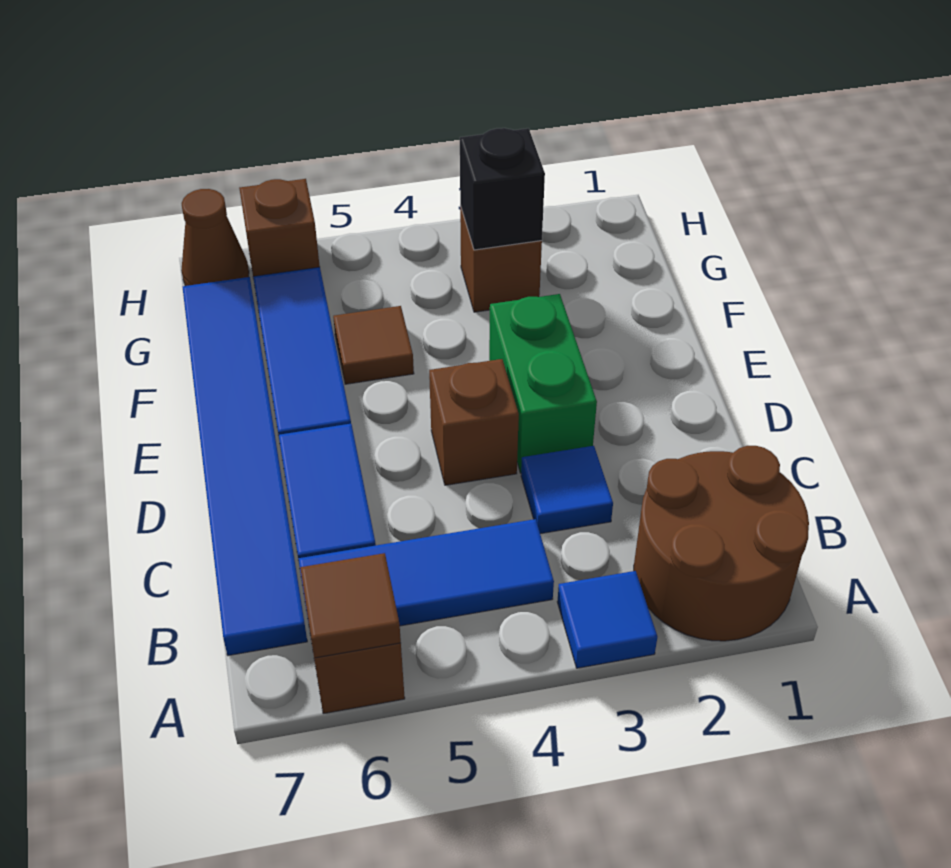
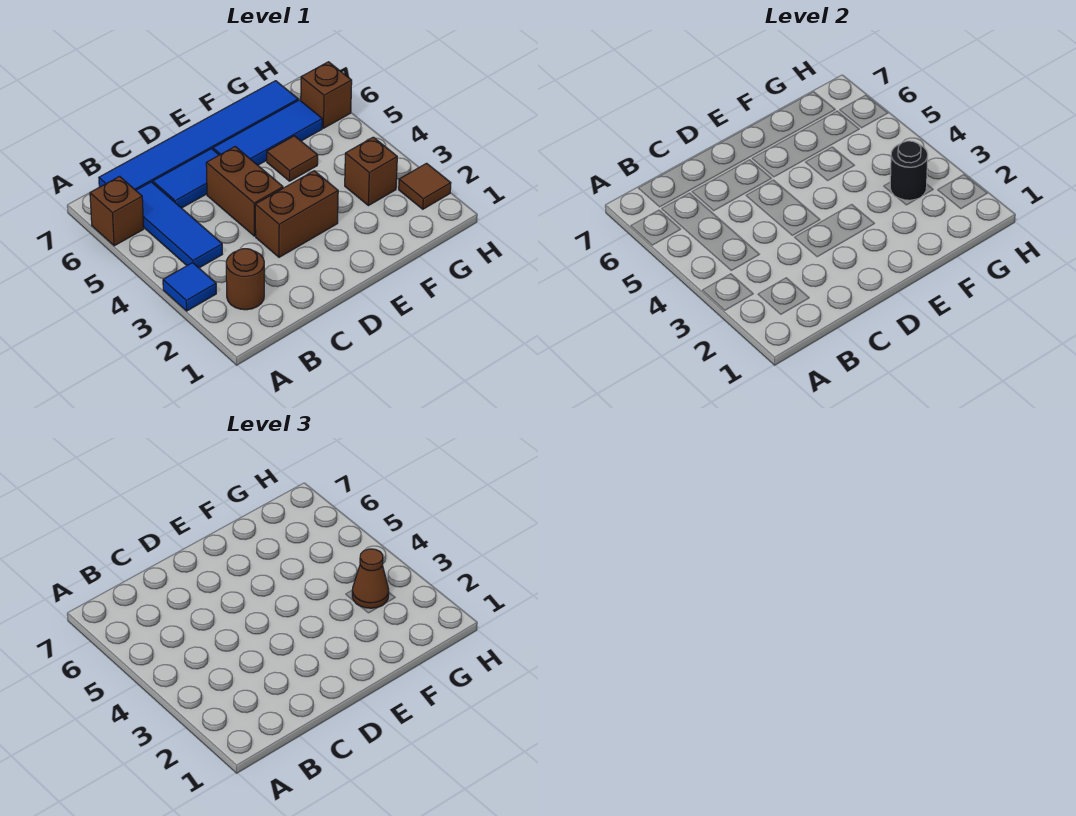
brown round brick A1:B2 level 1 -> brown round brick B2 level 1
brown tile A6 level 2 -> brown tile H2 level 1
blue tile C3 level 1 -> none
green brick D3:E3 level 1 -> brown brick D3:E3 level 1
brown brick D4 level 1 -> brown brick D4:D5 level 1
black brick G3 level 2 -> black round brick G3 level 2
brown cone H7 level 1 -> brown cone G3 level 3

